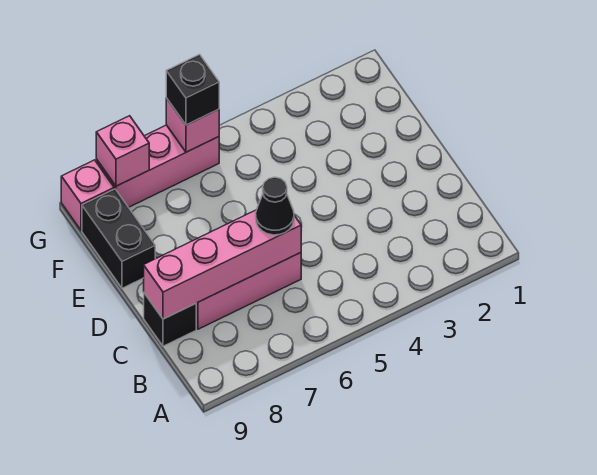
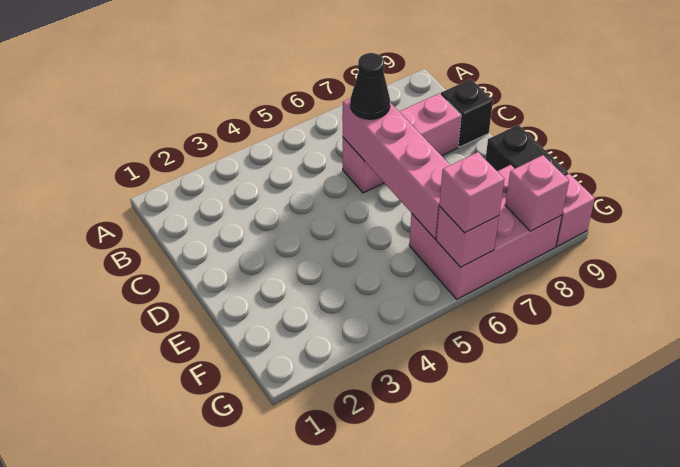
pink brick C6:C9 level 2 -> pink brick C6:F6 level 2
pink brick G6:G8 level 1 -> pink brick F6:G8 level 1
black brick G6 level 3 -> pink brick G6 level 3

